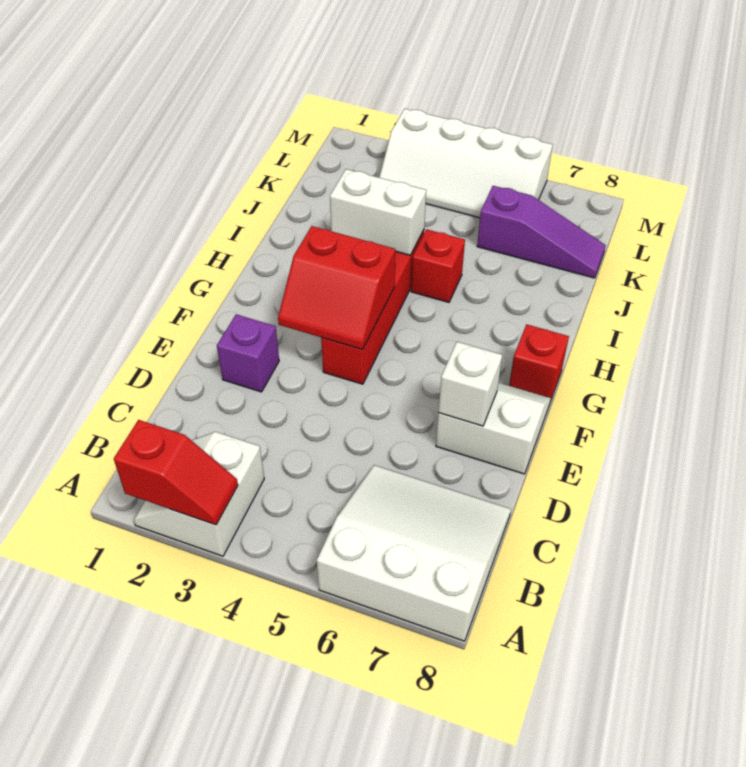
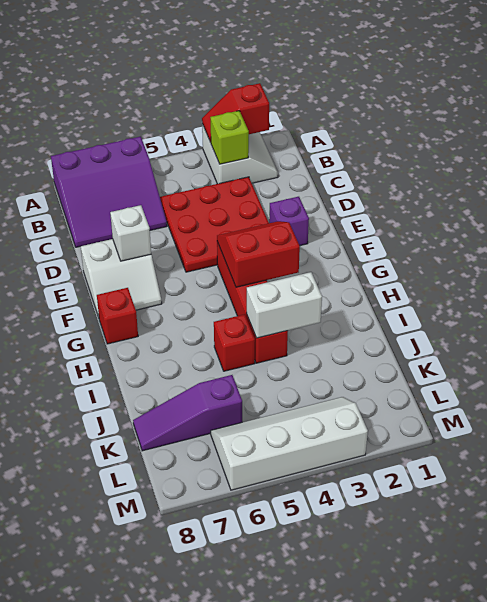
white slope A6:C8 level 1 top A -> purple slope A6:C8 level 1 top A
none -> lime brick B3 level 2
none -> red plate C3:E5 level 1

